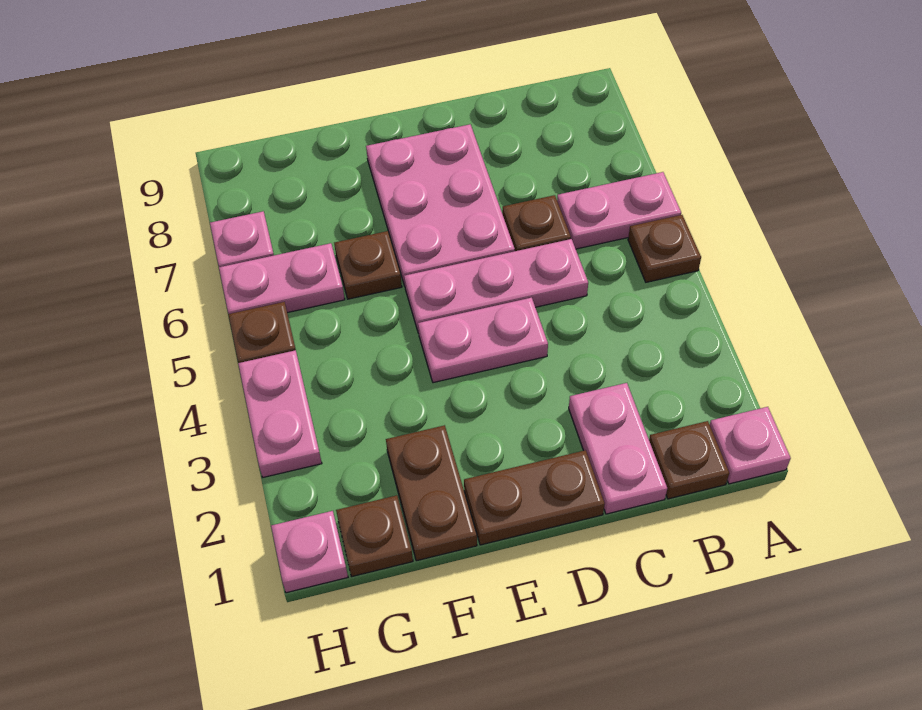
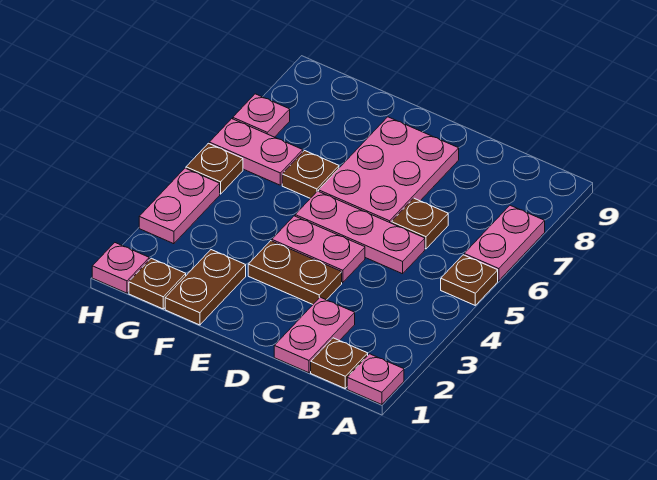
pink plate A6:B6 level 1 -> pink plate A6:A7 level 1
brown plate D1:E1 level 1 -> brown plate D3:E3 level 1

